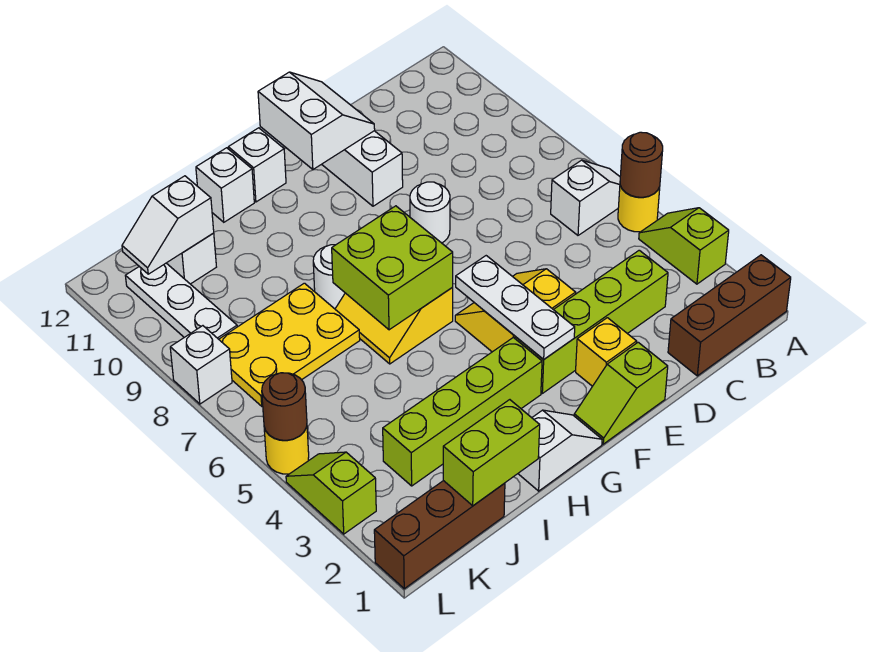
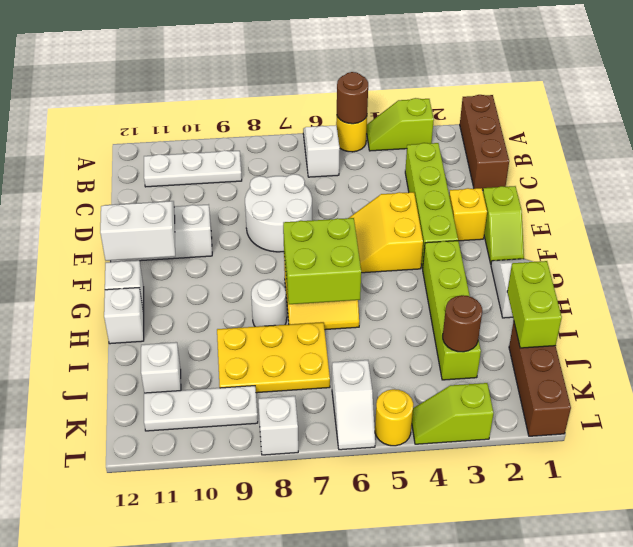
white round brick E8 level 1 -> white round brick D7:E8 level 1
white plate F3:F5 level 2 -> white plate B9:B11 level 1
yellow plate I7:K8 level 1 -> yellow plate I7:J9 level 1
white slope J11:K11 level 2 top J -> white slope K6:L6 level 1 top K
brown round brick L5 level 2 -> brown round brick J3 level 2

